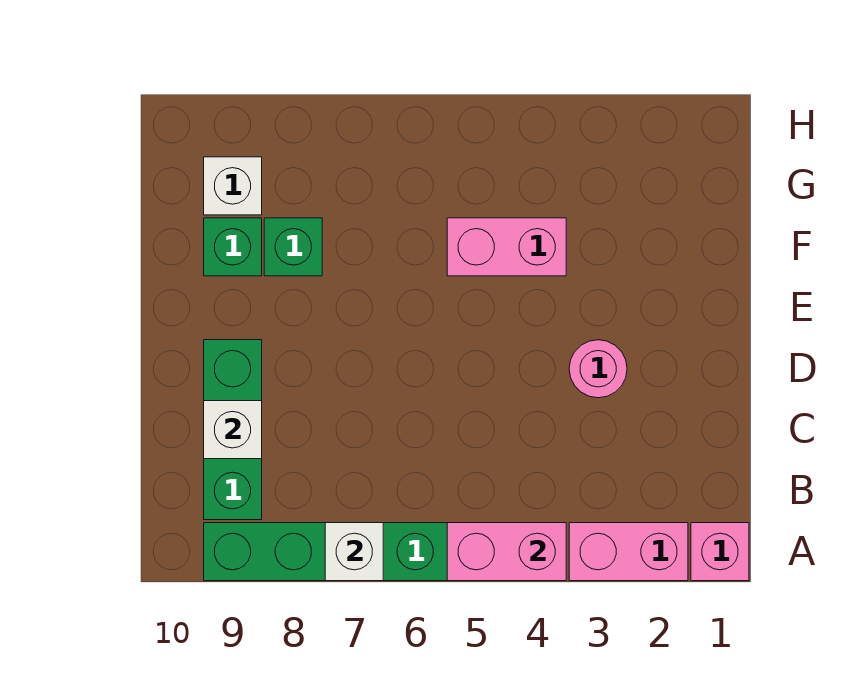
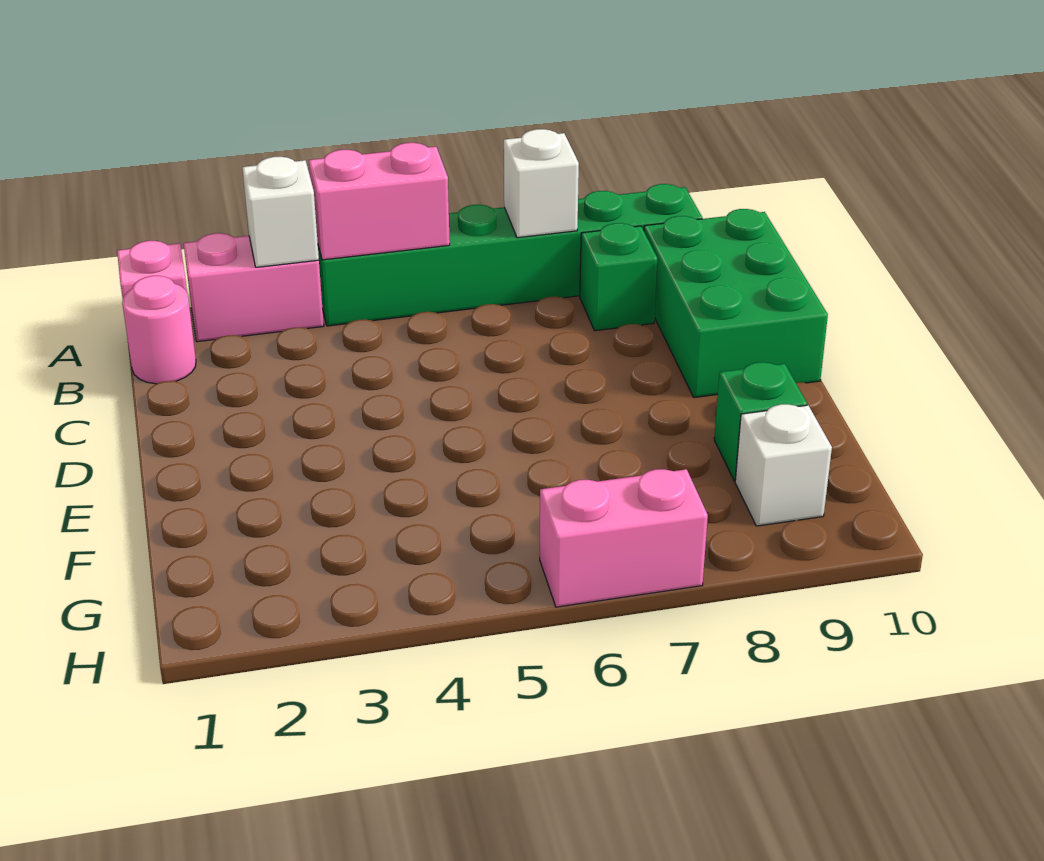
green brick B9:D9 level 1 -> green brick B9:D10 level 1
white brick C9 level 2 -> white brick A3 level 2
pink round brick D3 level 1 -> pink round brick B1 level 1
pink brick F4:F5 level 1 -> pink brick H6:H7 level 1
green brick F8 level 1 -> green brick B8 level 1

